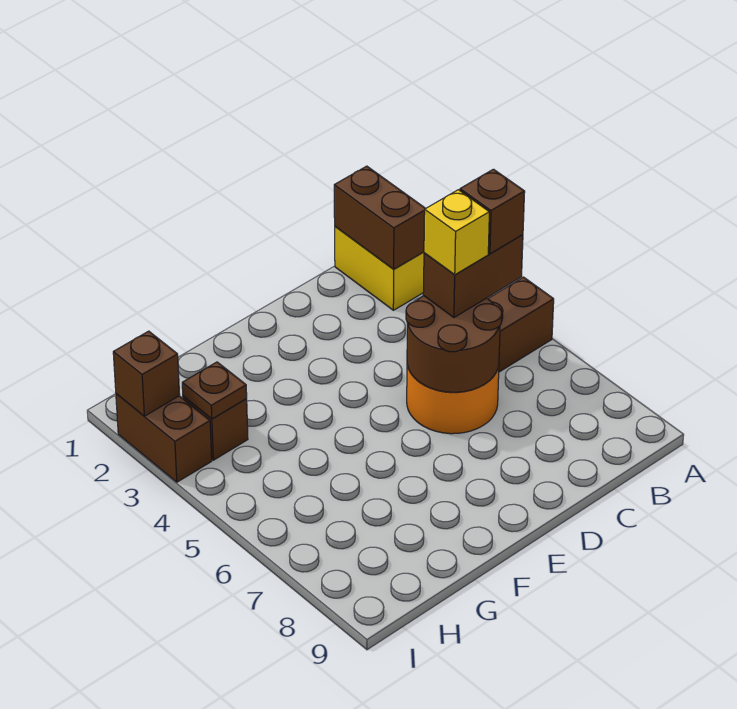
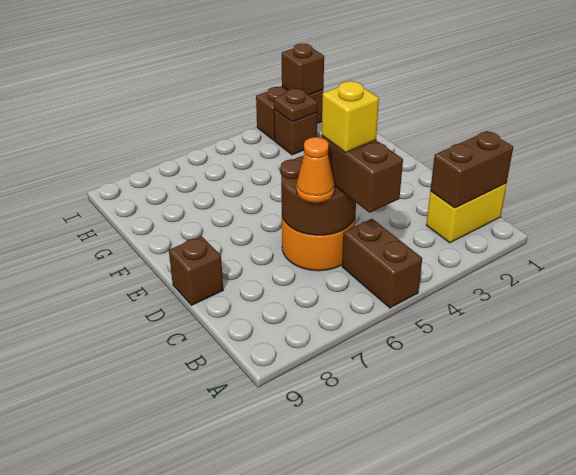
brown brick B5 level 4 -> brown brick D9 level 1
none -> orange cone C6 level 3

